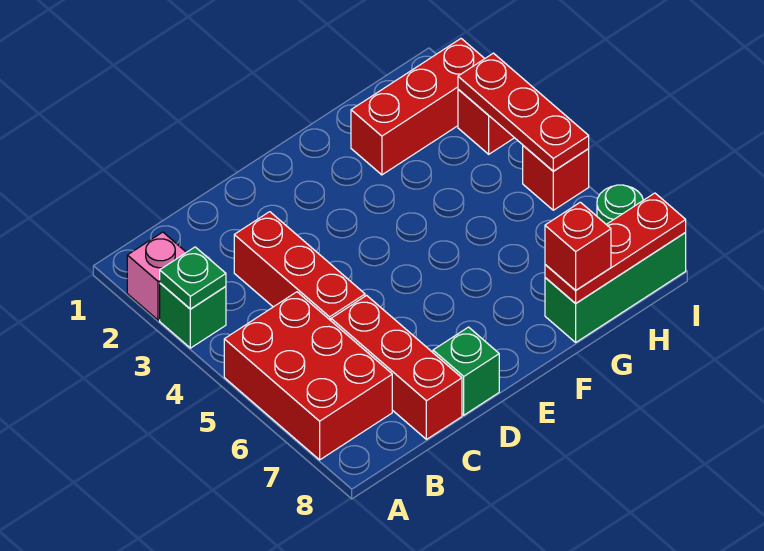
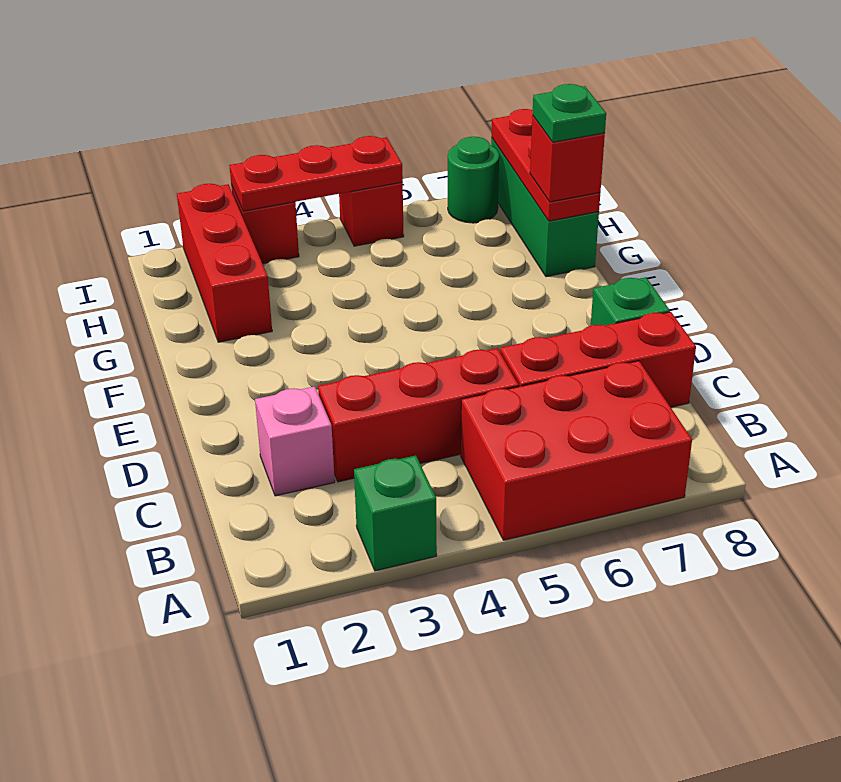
pink brick A2 level 1 -> pink brick C2 level 1
green plate A3 level 2 -> green plate G8 level 4

